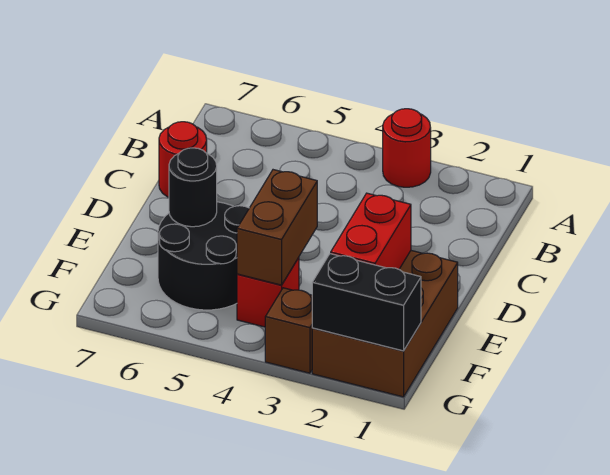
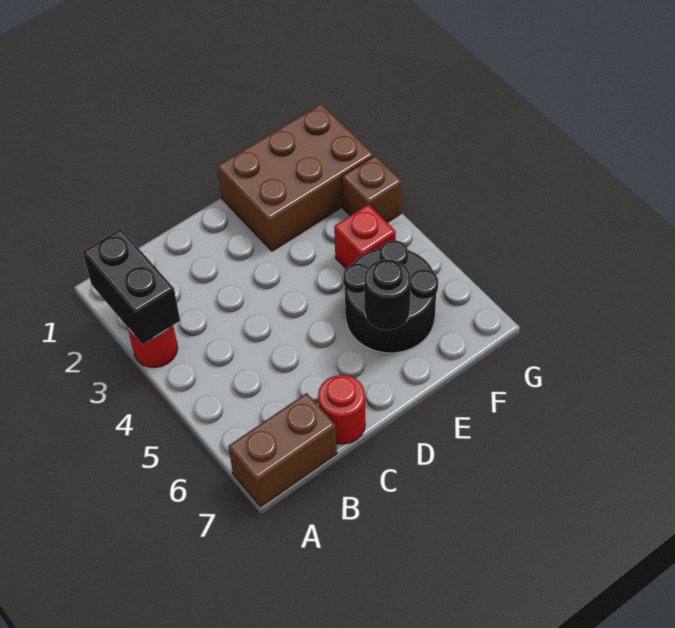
red brick E2:F2 level 2 -> none
brown brick E4:F4 level 2 -> brown brick A7:B7 level 1
black brick G1:G2 level 2 -> black brick A2:A3 level 2

